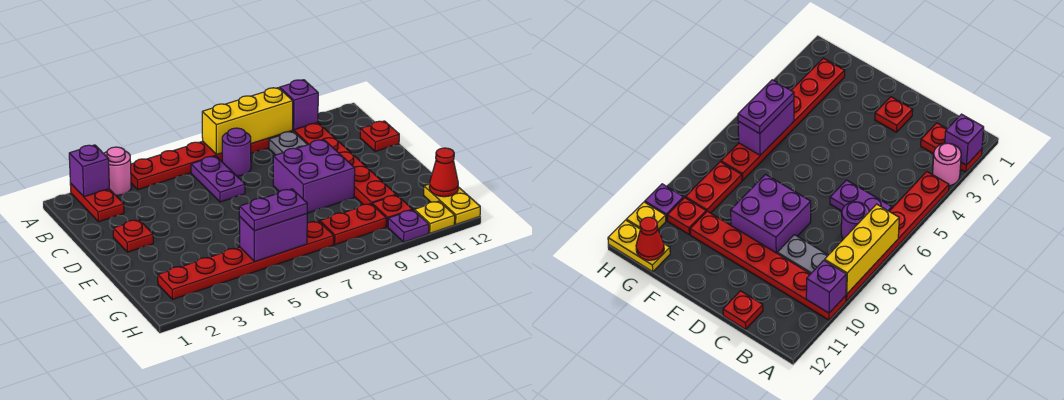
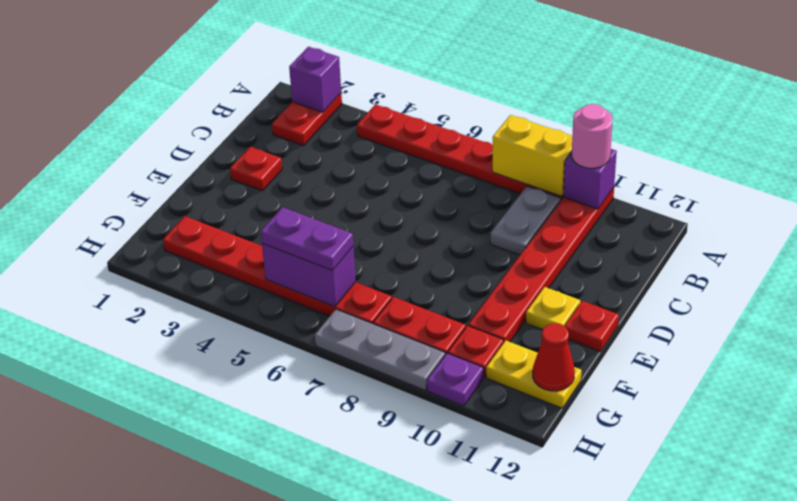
pink round brick A3 level 1 -> pink round brick A10 level 3
yellow brick A7:A9 level 2 -> yellow brick A8:A9 level 2
purple plate B6:C6 level 1 -> none
purple round brick B7 level 1 -> none
red plate C12 level 1 -> red plate E12 level 1
purple brick D8:E9 level 1 -> none
yellow plate G12:H12 level 1 -> yellow plate G11:G12 level 1
none -> grey plate H7:H9 level 1
yellow plate H11 level 1 -> yellow plate E11 level 1

